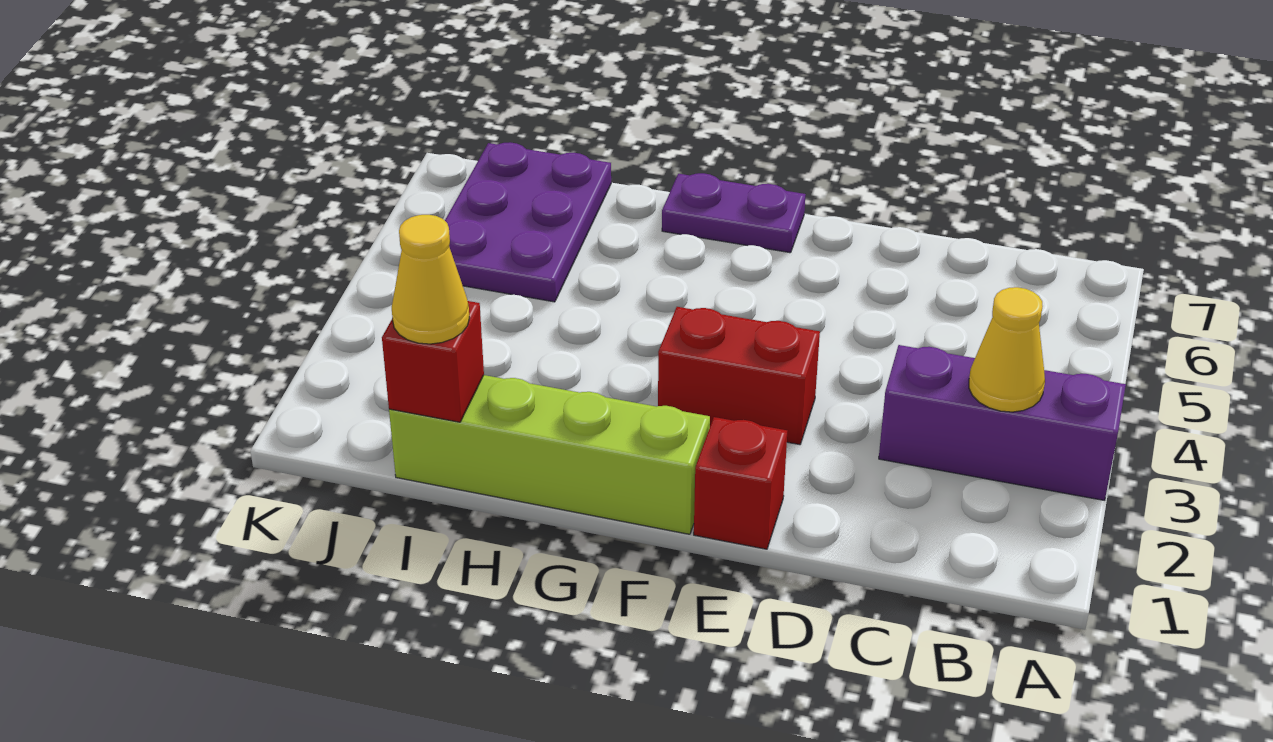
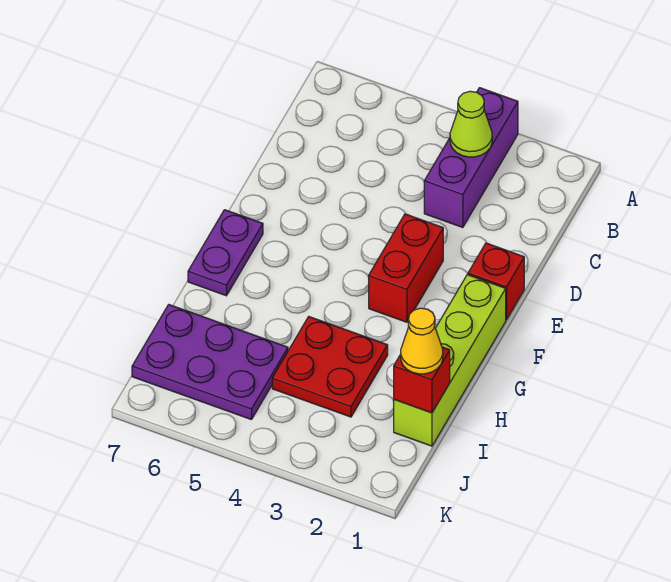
yellow cone B3 level 2 -> lime cone B3 level 2
none -> red plate H3:I4 level 1

